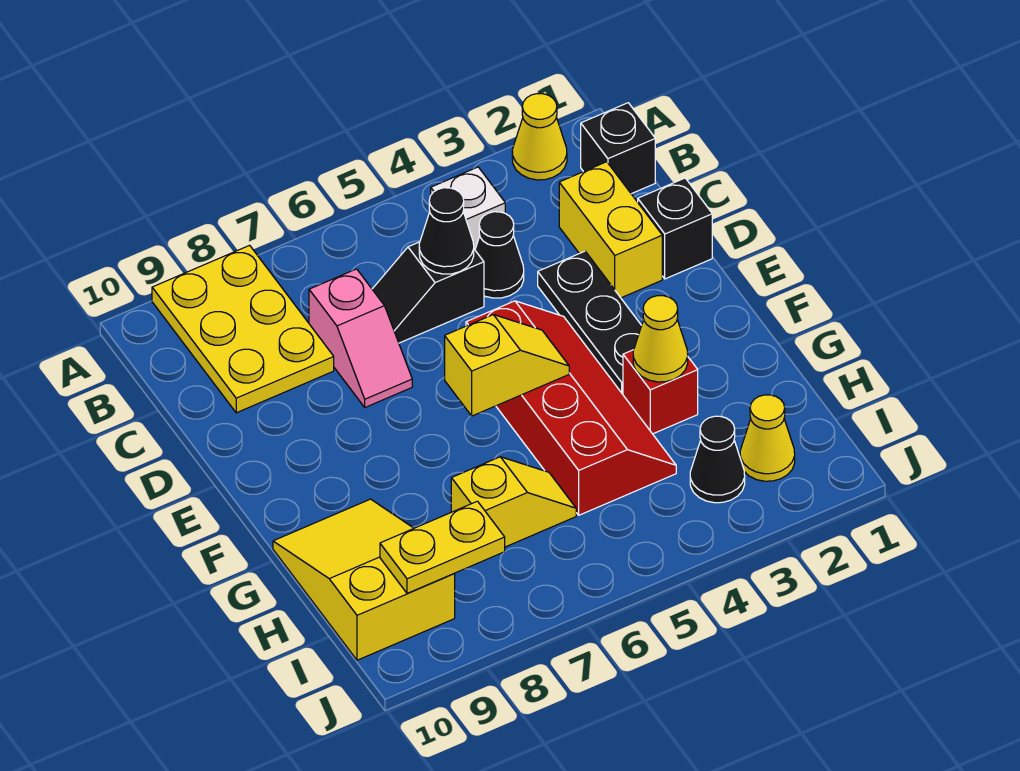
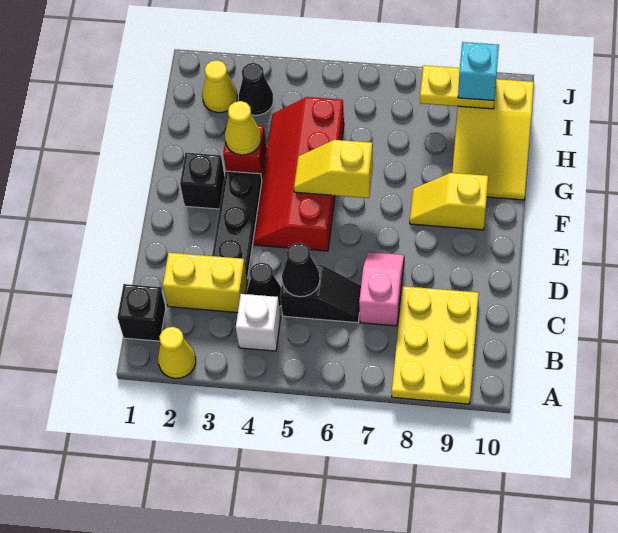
yellow brick C2:D2 level 1 -> yellow brick C2:C3 level 1
black brick D1 level 1 -> black brick F2 level 1
yellow slope H6:H7 level 1 top 7 -> yellow slope F8:F9 level 1 top 9
none -> cyan brick I9 level 3

